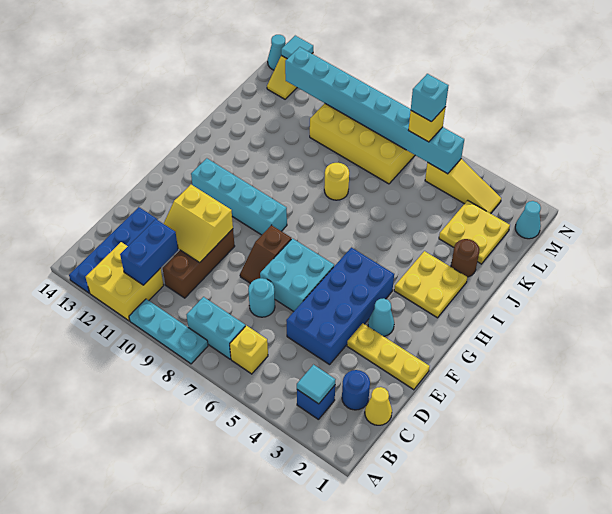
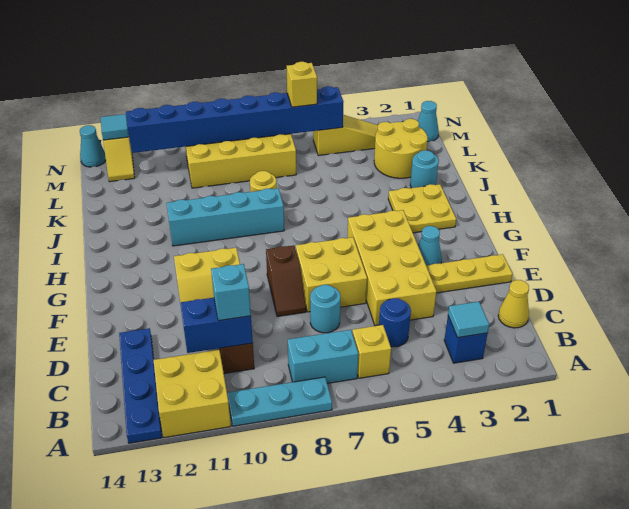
blue brick B11:C11 level 2 -> blue brick C10:C11 level 2
blue round brick C2 level 1 -> blue round brick C5 level 1
blue brick D4:G5 level 1 -> yellow brick D4:G5 level 1
cyan brick E6:F7 level 1 -> yellow brick E6:F7 level 1
cyan brick G9:G12 level 1 -> cyan brick I8:I11 level 1
brown round brick J2 level 1 -> cyan round brick J2 level 1
yellow plate K2:L3 level 1 -> yellow round brick K2:L3 level 1
cyan brick M5:M12 level 2 -> blue brick M5:M12 level 2
cyan brick M6 level 4 -> cyan brick C10 level 3

